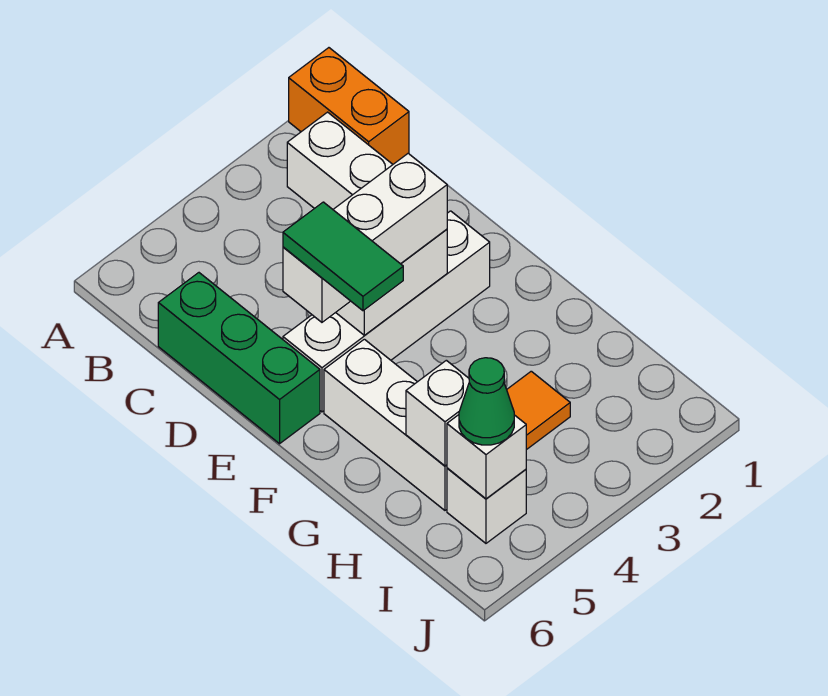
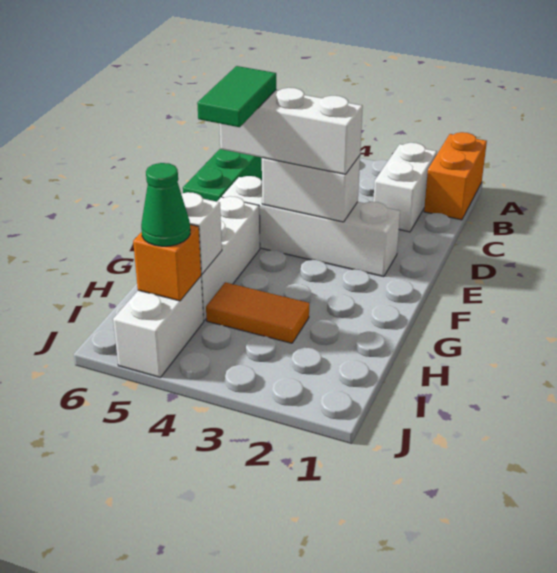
white brick I5 level 1 -> white brick I5:J5 level 1
white brick I5 level 2 -> orange brick I5 level 2

